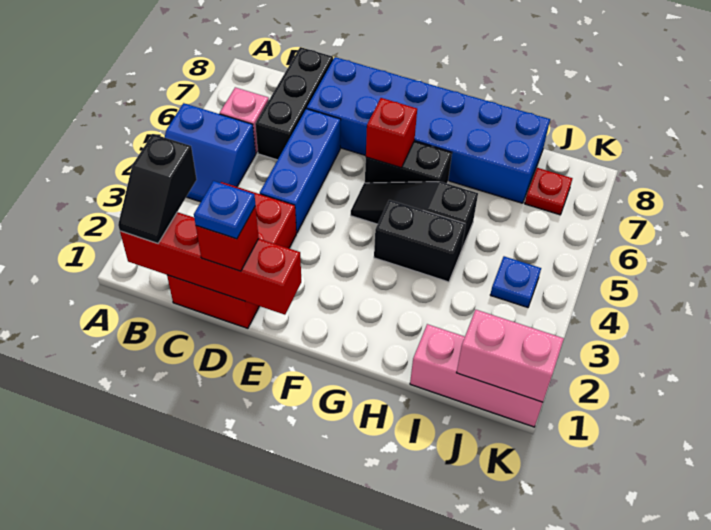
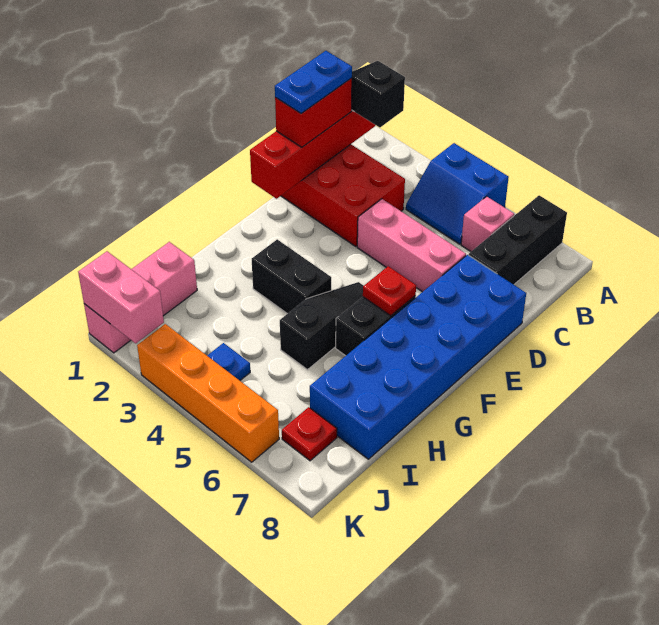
blue slope A4:B5 level 1 top 5 -> blue slope A4:B5 level 1 top A
black brick C6:C8 level 1 -> black brick A7:C7 level 1
red brick D1 level 3 -> red brick C1:D1 level 3
blue plate D1 level 4 -> blue plate C1:D1 level 4
blue brick D4:D6 level 1 -> pink brick D4:D6 level 1
red brick F6 level 2 -> red plate F6 level 2
black brick G4:H4 level 1 -> black brick G3:G4 level 1
pink brick J1:K1 level 2 -> pink brick K1:K2 level 2
none -> orange brick K3:K6 level 1

